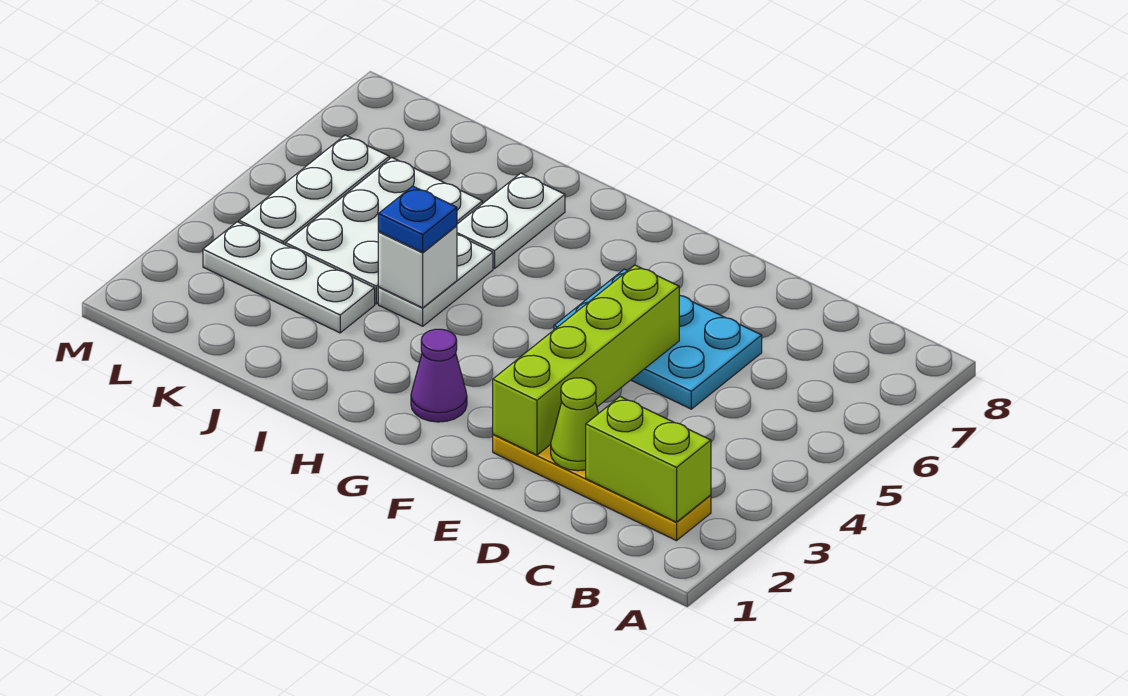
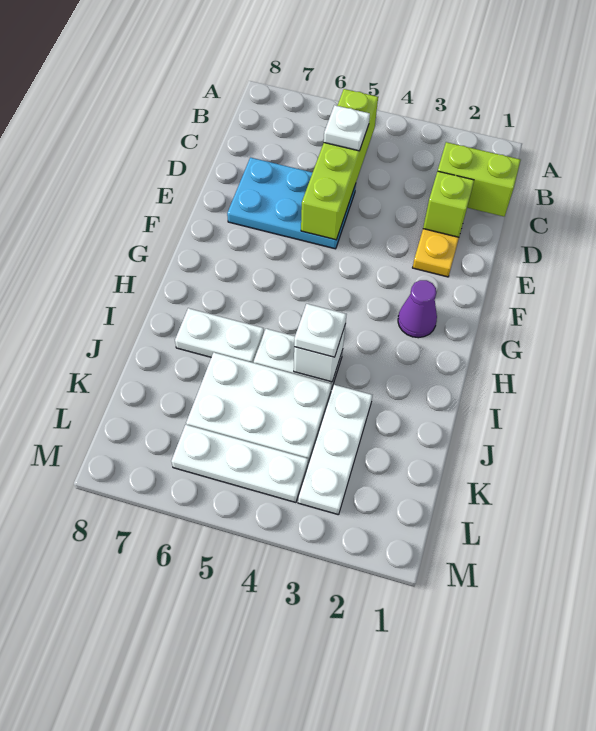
lime brick B2:C2 level 2 -> lime brick C1:C2 level 2
none -> white plate C5 level 3
lime cone D2 level 2 -> lime brick D2 level 2
cyan plate D5:F6 level 1 -> cyan plate D5:E7 level 1
lime brick E2:E5 level 2 -> lime brick B5:E5 level 2
blue plate I4 level 3 -> white plate I4 level 3

